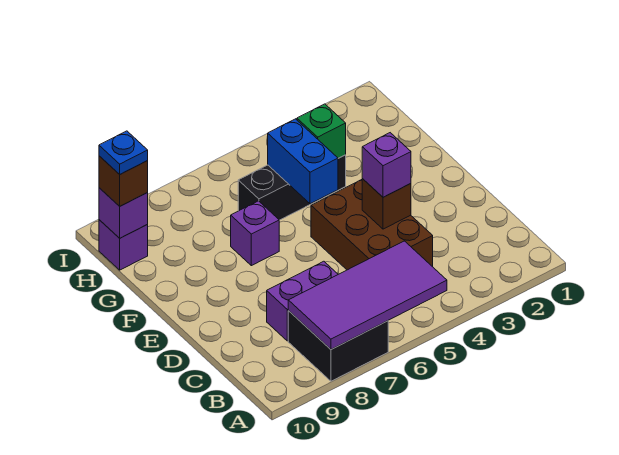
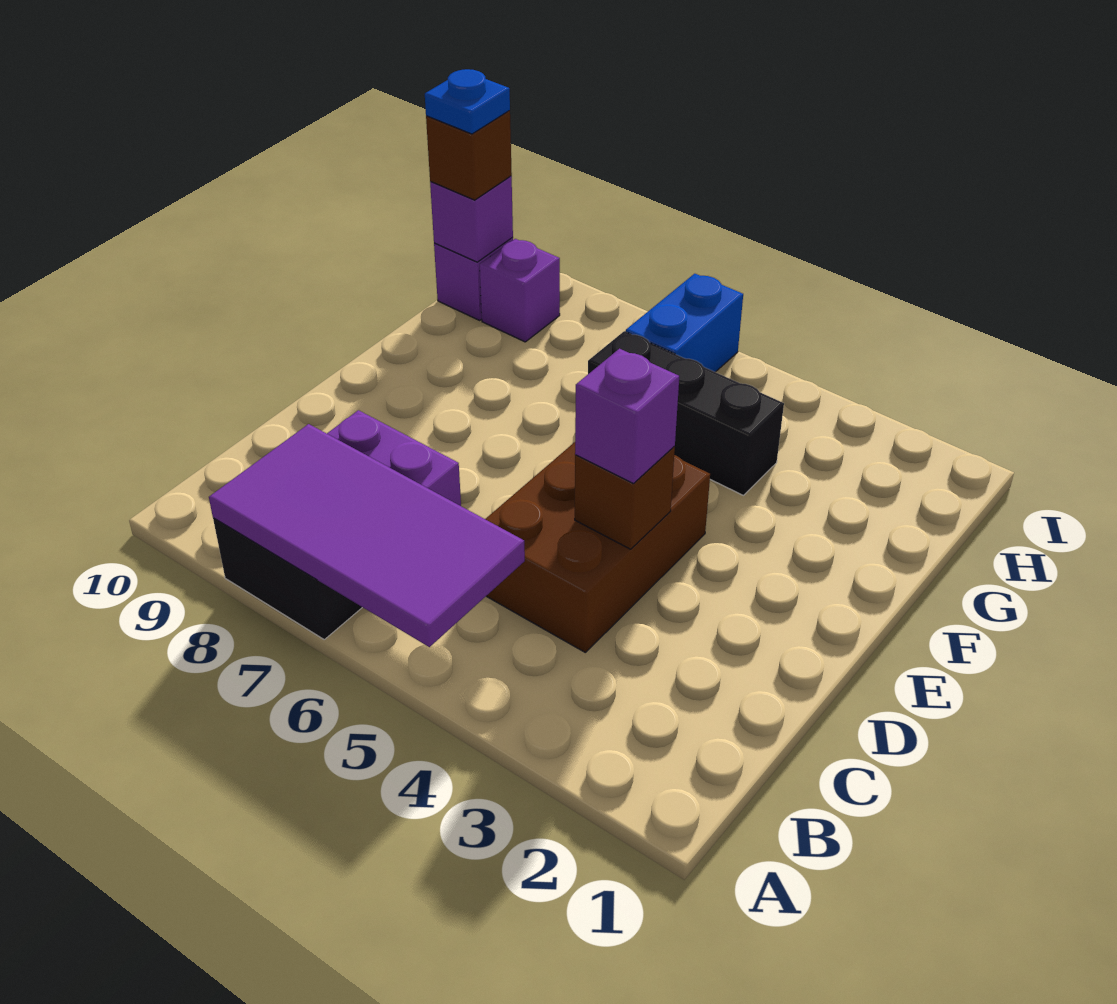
blue brick F5:G5 level 2 -> blue brick H6:I6 level 1
purple brick F7 level 1 -> purple brick H9 level 1
green brick G4 level 2 -> none

